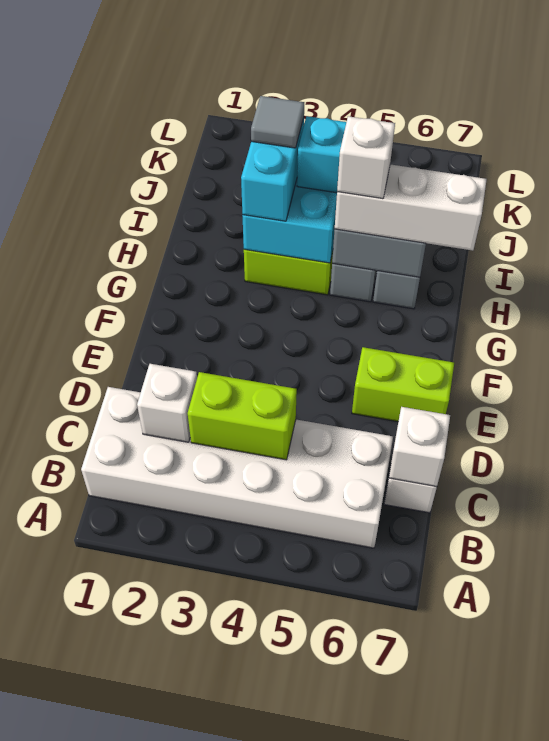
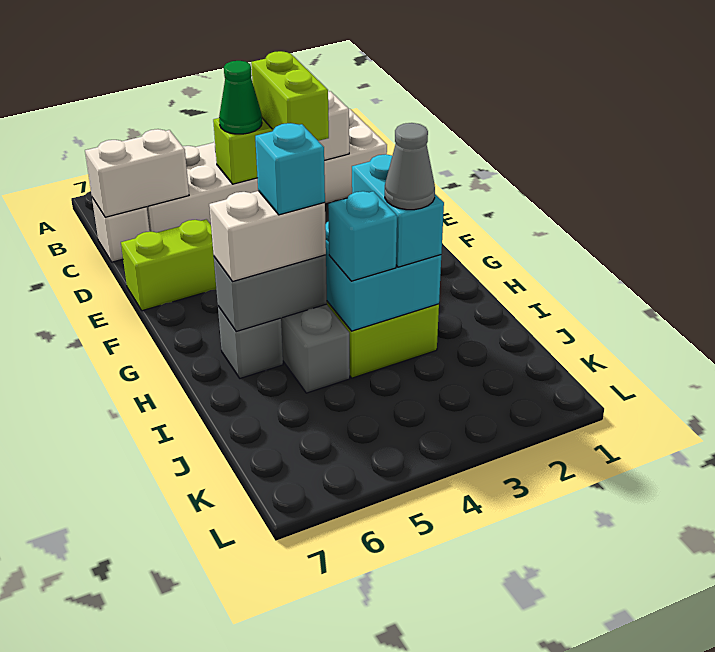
none -> lime brick C3:D3 level 3
none -> green cone C4 level 3
white brick C7 level 2 -> white brick C6:C7 level 2
white brick H5:H7 level 3 -> white brick H5:H6 level 3
white brick H5 level 4 -> cyan brick H5 level 4
grey tile I3 level 4 -> grey cone I3 level 4

